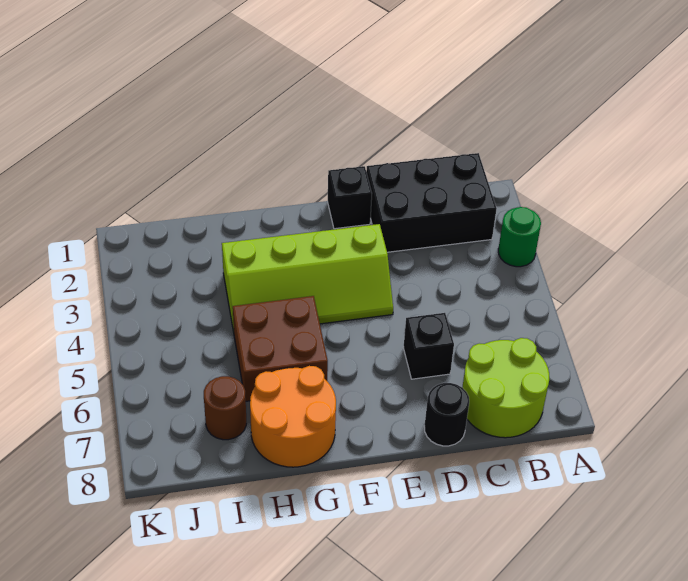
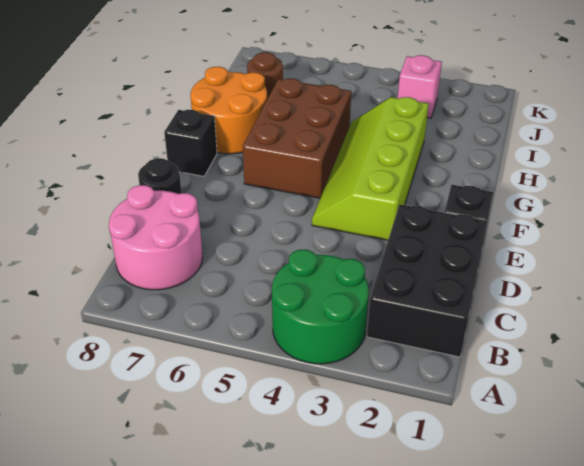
green round brick A3 level 1 -> green round brick A3:B4 level 1
lime round brick B7:C8 level 1 -> pink round brick B7:C8 level 1
black brick D6 level 1 -> black brick F8 level 1
brown brick G5:H6 level 1 -> brown brick F5:H6 level 1
none -> pink brick J3 level 1

